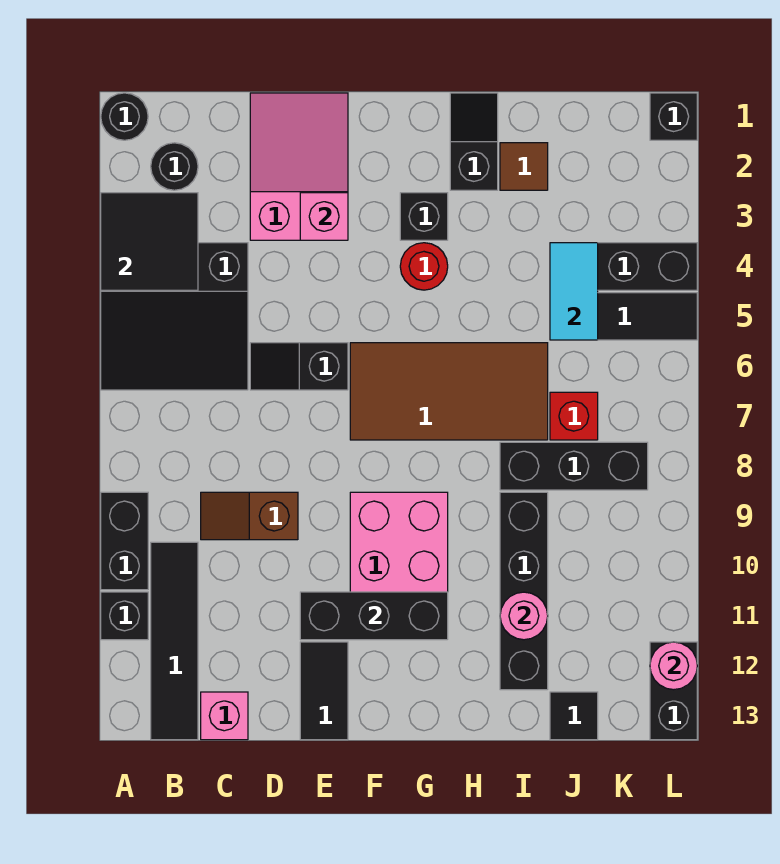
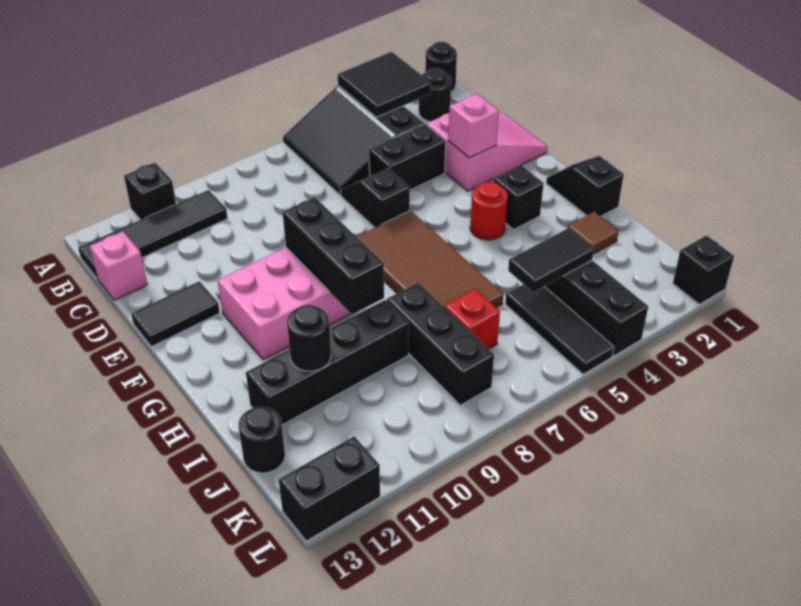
black brick A9:A10 level 1 -> black brick D4:D5 level 1
brown slope C9:D9 level 1 top D -> none
black brick E11:G11 level 2 -> black brick F9:H9 level 2
black slope H1:H2 level 1 top 2 -> black slope G1:H1 level 1 top H
pink round brick I11 level 2 -> black round brick I11 level 2
cyan tile J4:J5 level 2 -> black tile J4:J5 level 2
black tile J13 level 1 -> black round brick J13 level 1
pink round brick L12 level 2 -> none

